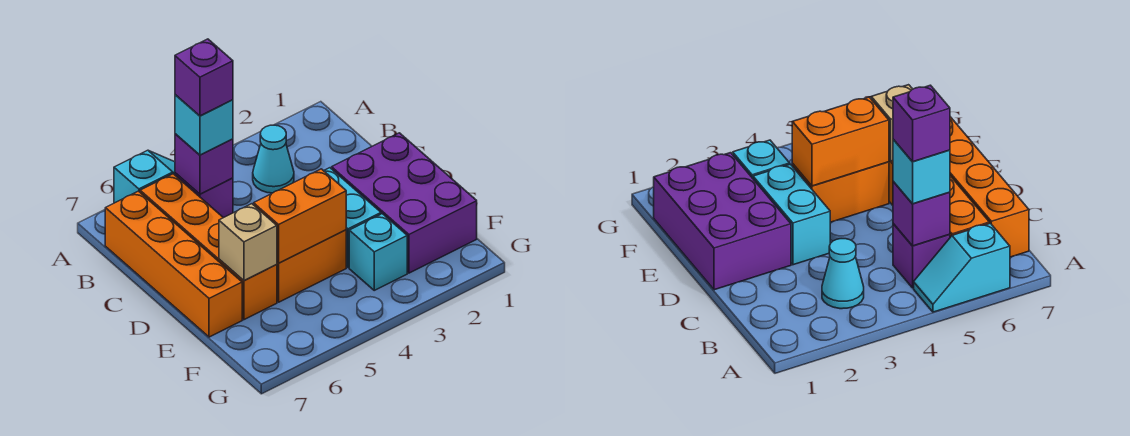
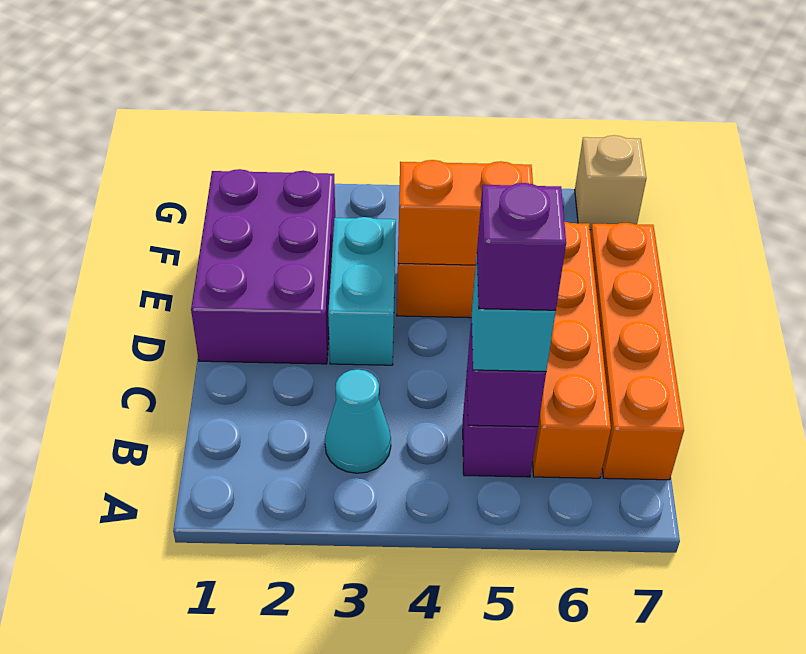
cyan slope A5:A6 level 1 top 6 -> none
tan brick E6 level 2 -> tan brick G7 level 1
cyan brick F3 level 1 -> none

